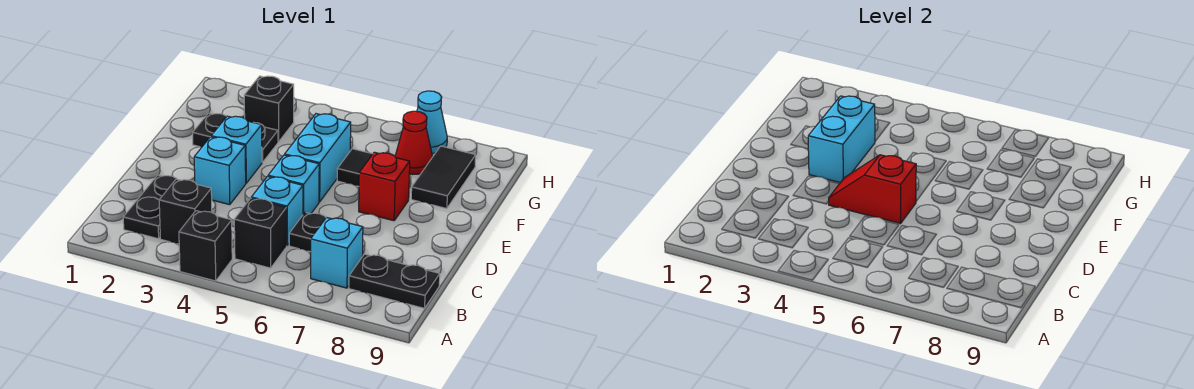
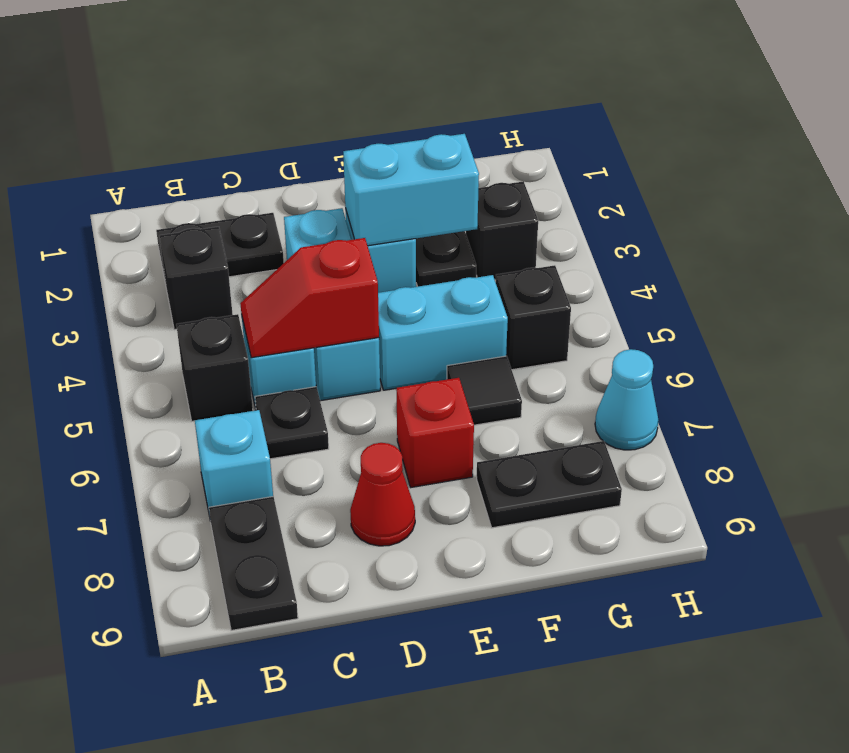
black brick A4 level 1 -> black brick G5 level 1
red slope D4:D5 level 2 top 5 -> red slope C5:D5 level 2 top D
black tile F8:G8 level 1 -> black plate F8:G8 level 1
red cone G7 level 1 -> red cone D8 level 1

